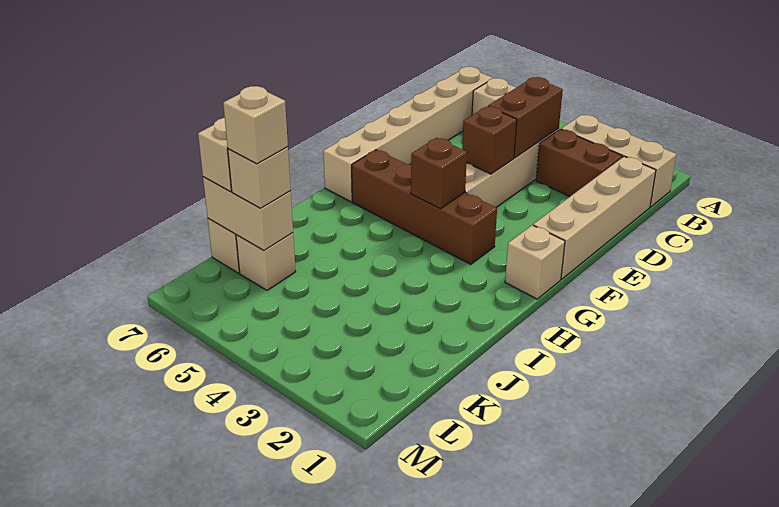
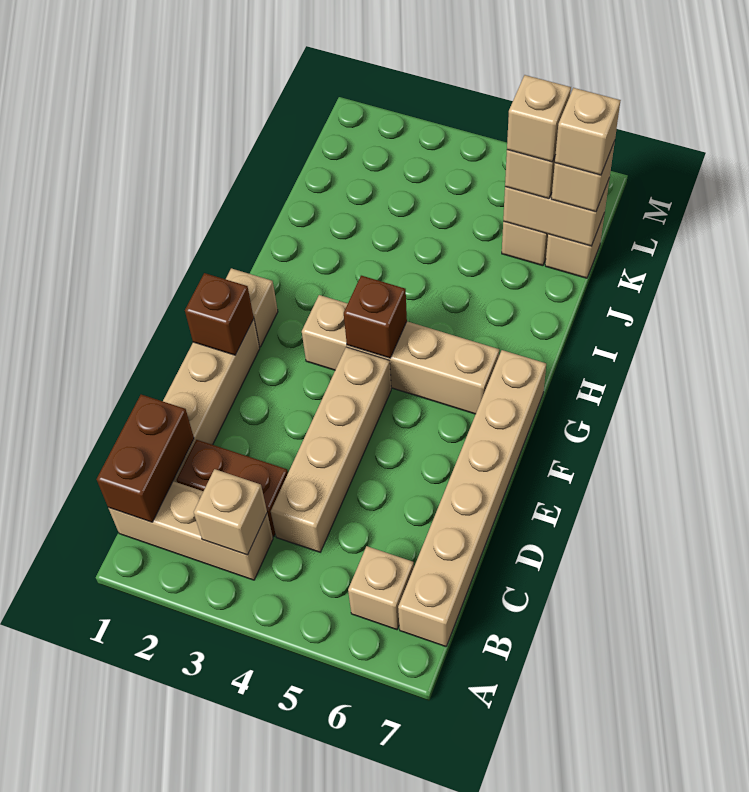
none -> tan brick B3 level 2
brown brick C4:D4 level 2 -> brown brick B1:C1 level 2
brown brick E4 level 2 -> brown brick F1 level 2
brown brick G3:G6 level 1 -> tan brick G3:G6 level 1
none -> tan brick K7 level 4

